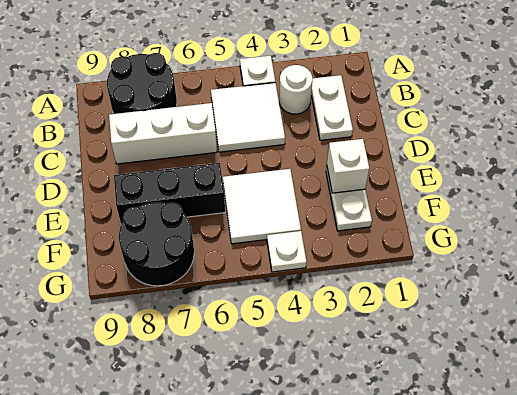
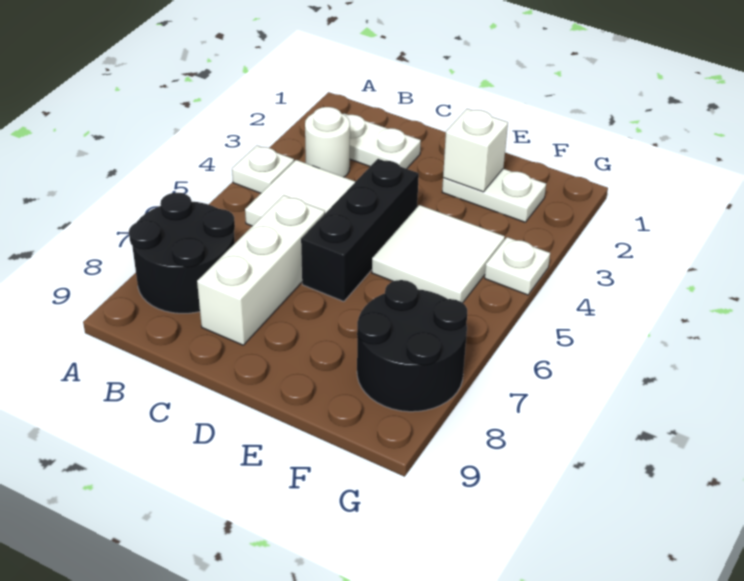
black brick E6:E8 level 1 -> black brick D4:D6 level 1

